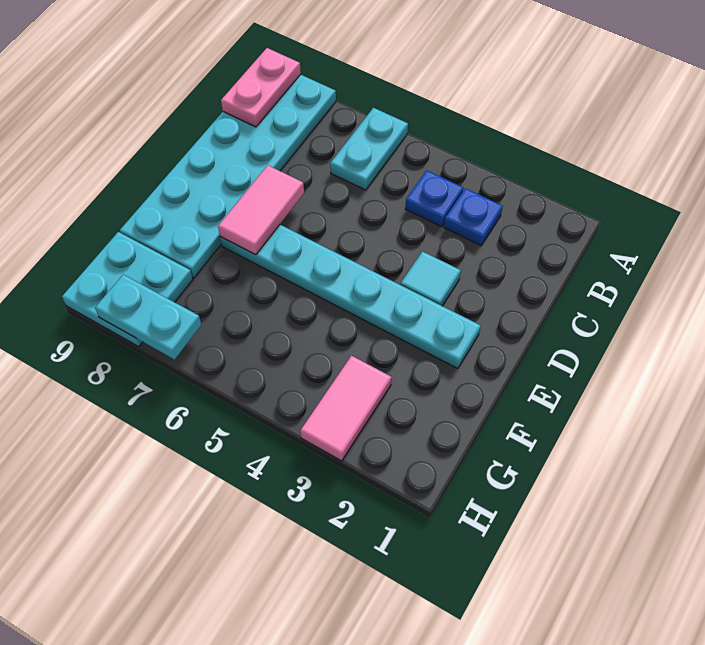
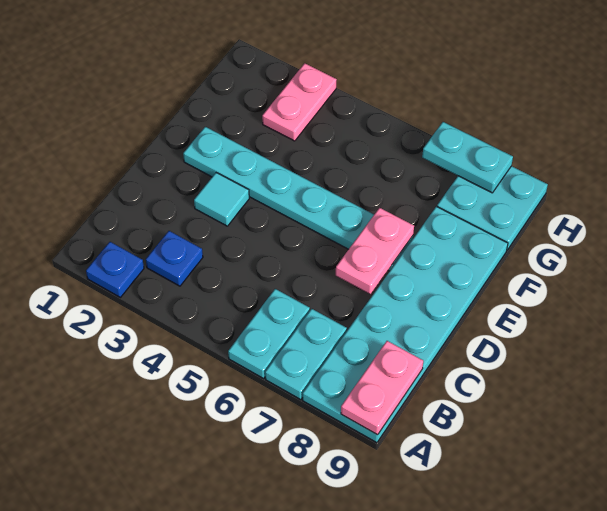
none -> cyan plate A7:B7 level 1
blue plate B4 level 1 -> blue plate A2 level 1
pink tile D7:E7 level 2 -> pink plate D7:E7 level 2
pink tile G3:H3 level 1 -> pink plate G3:H3 level 1

